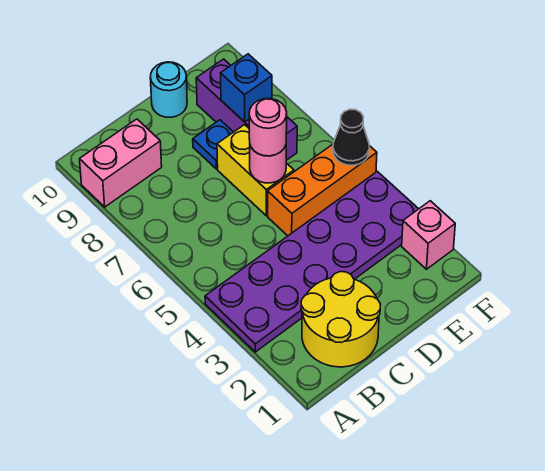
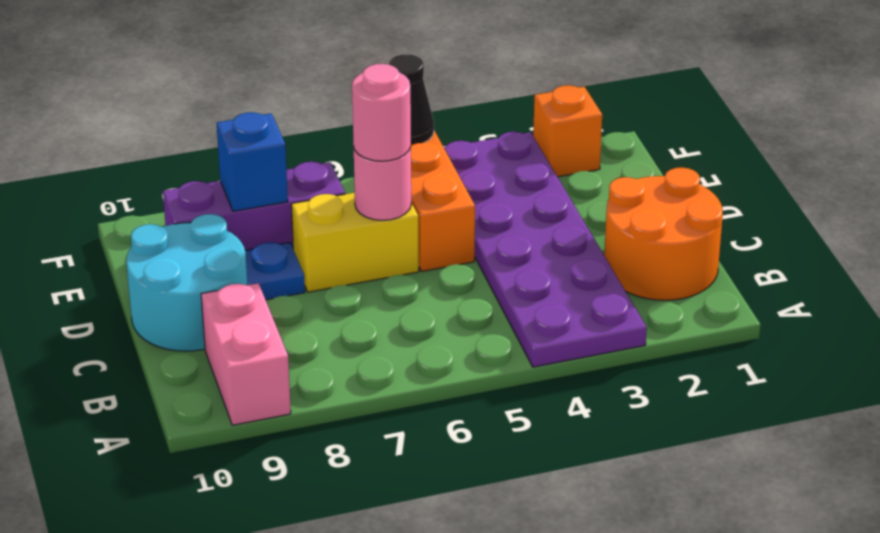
yellow round brick B1:C2 level 1 -> orange round brick B1:C2 level 1
cyan round brick D10 level 1 -> cyan round brick C9:D10 level 1
pink brick F2 level 1 -> orange brick F2 level 1

